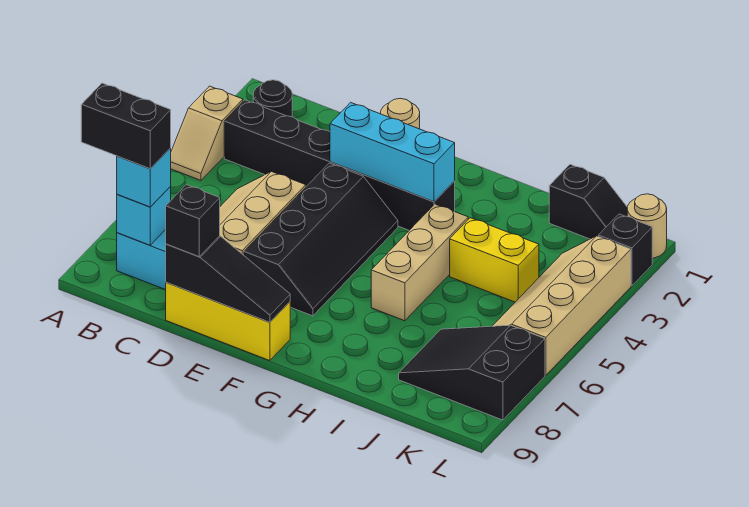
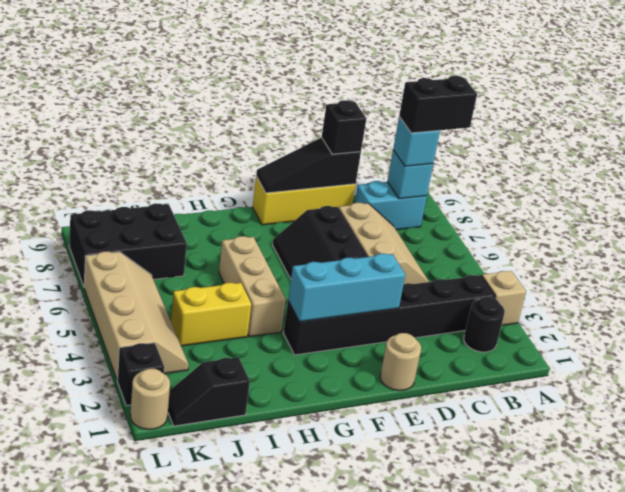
black slope J7:L8 level 1 top L -> black brick J7:L8 level 1

